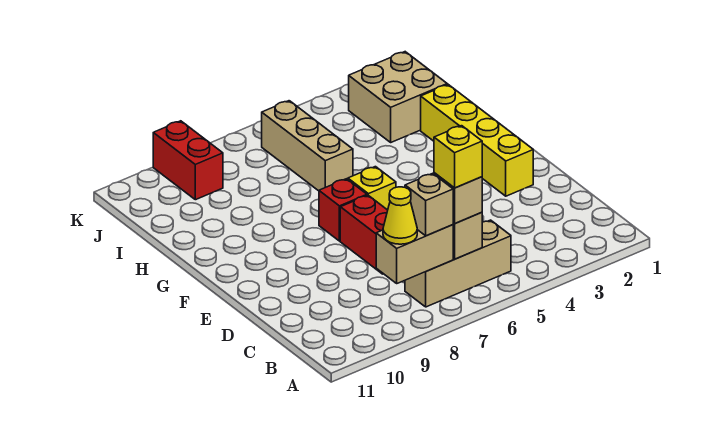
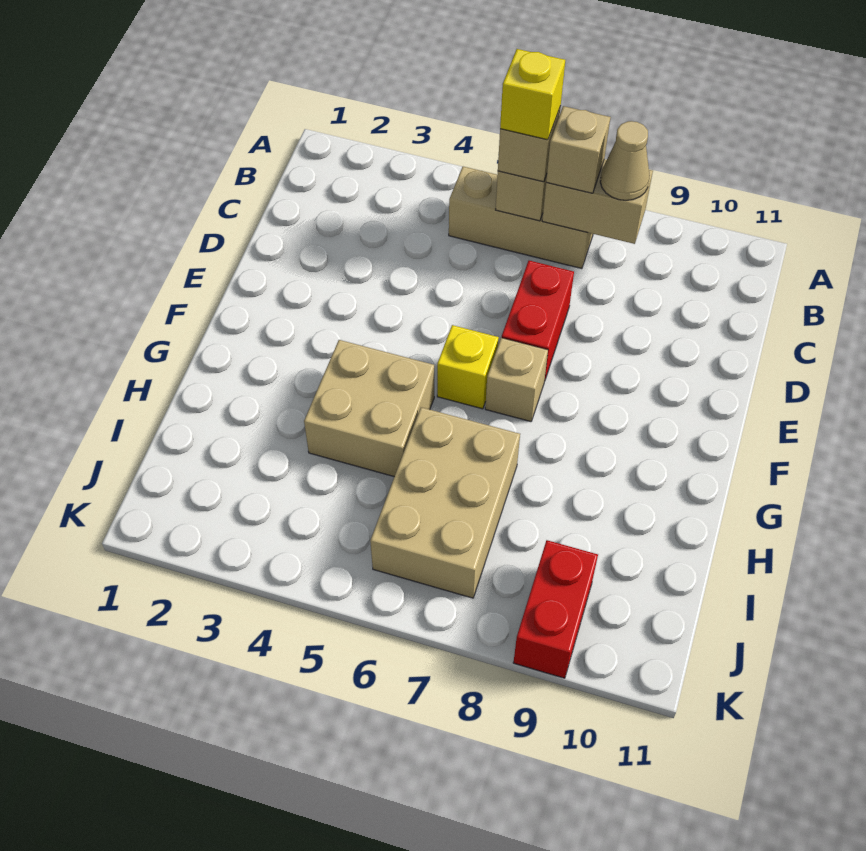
yellow cone B8 level 3 -> tan cone B8 level 3
yellow brick E2:H2 level 1 -> none
red brick F7 level 1 -> tan brick F7 level 1
tan brick H6:J6 level 1 -> tan brick H6:J7 level 1
tan brick I2:J3 level 1 -> tan brick G4:H5 level 1

